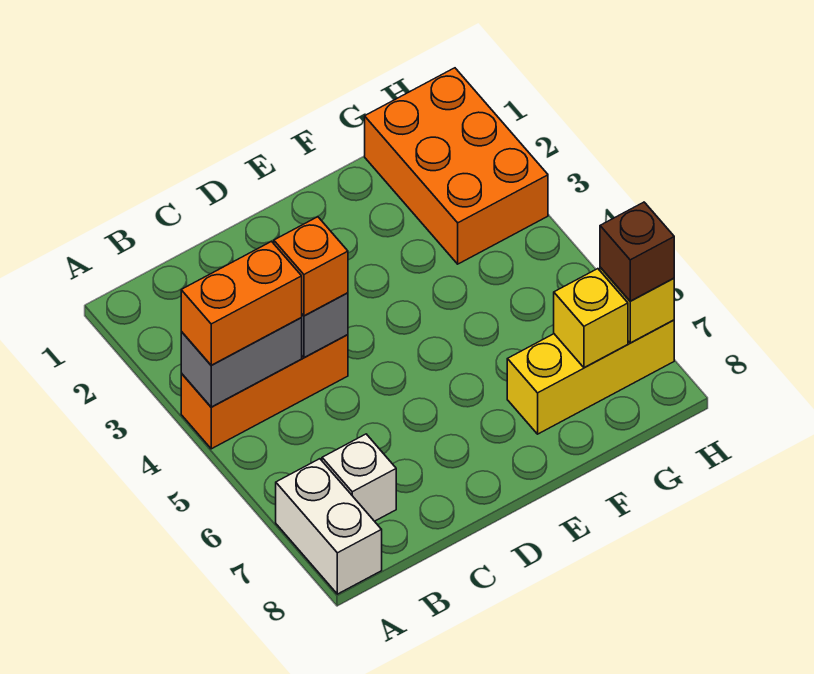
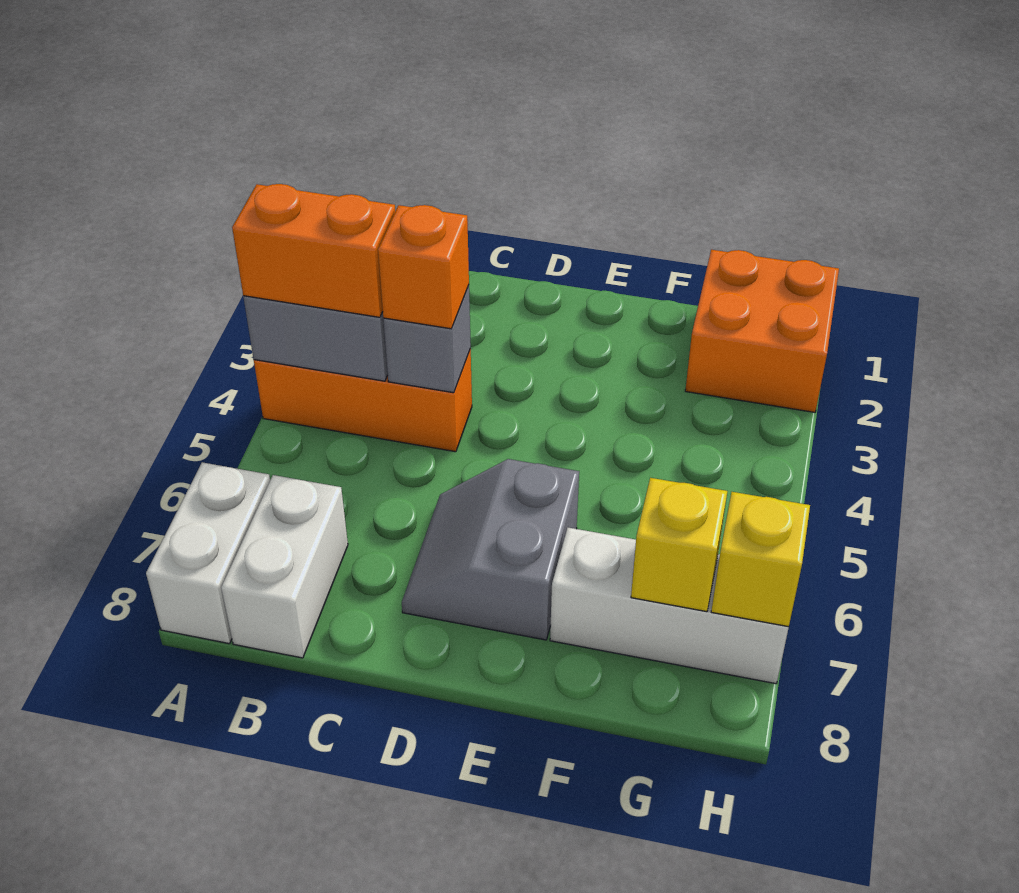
white brick B7 level 1 -> white brick B7:B8 level 1
none -> grey slope D6:E7 level 1 top E
yellow brick F7:H7 level 1 -> white brick F7:H7 level 1
orange brick G1:H3 level 1 -> orange brick G1:H2 level 1
brown brick H7 level 3 -> none

